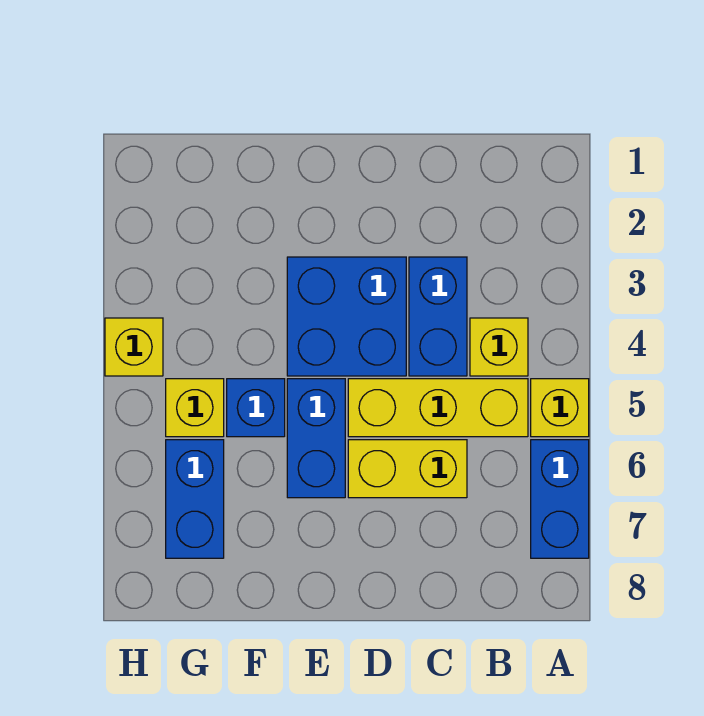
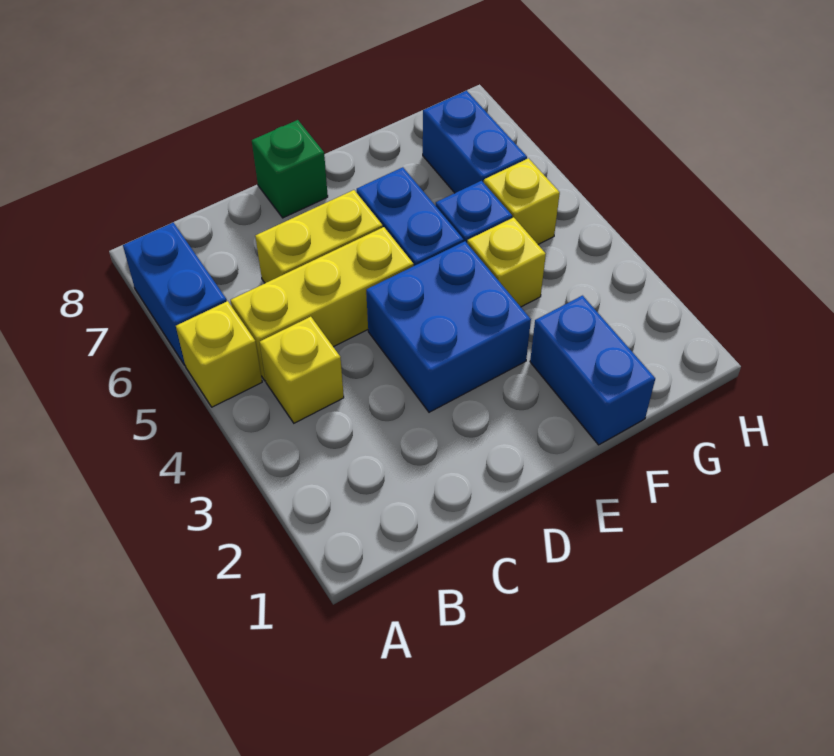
blue brick C3:C4 level 1 -> blue brick F1:F2 level 1
none -> green brick D8 level 1
yellow brick H4 level 1 -> yellow brick F4 level 1

